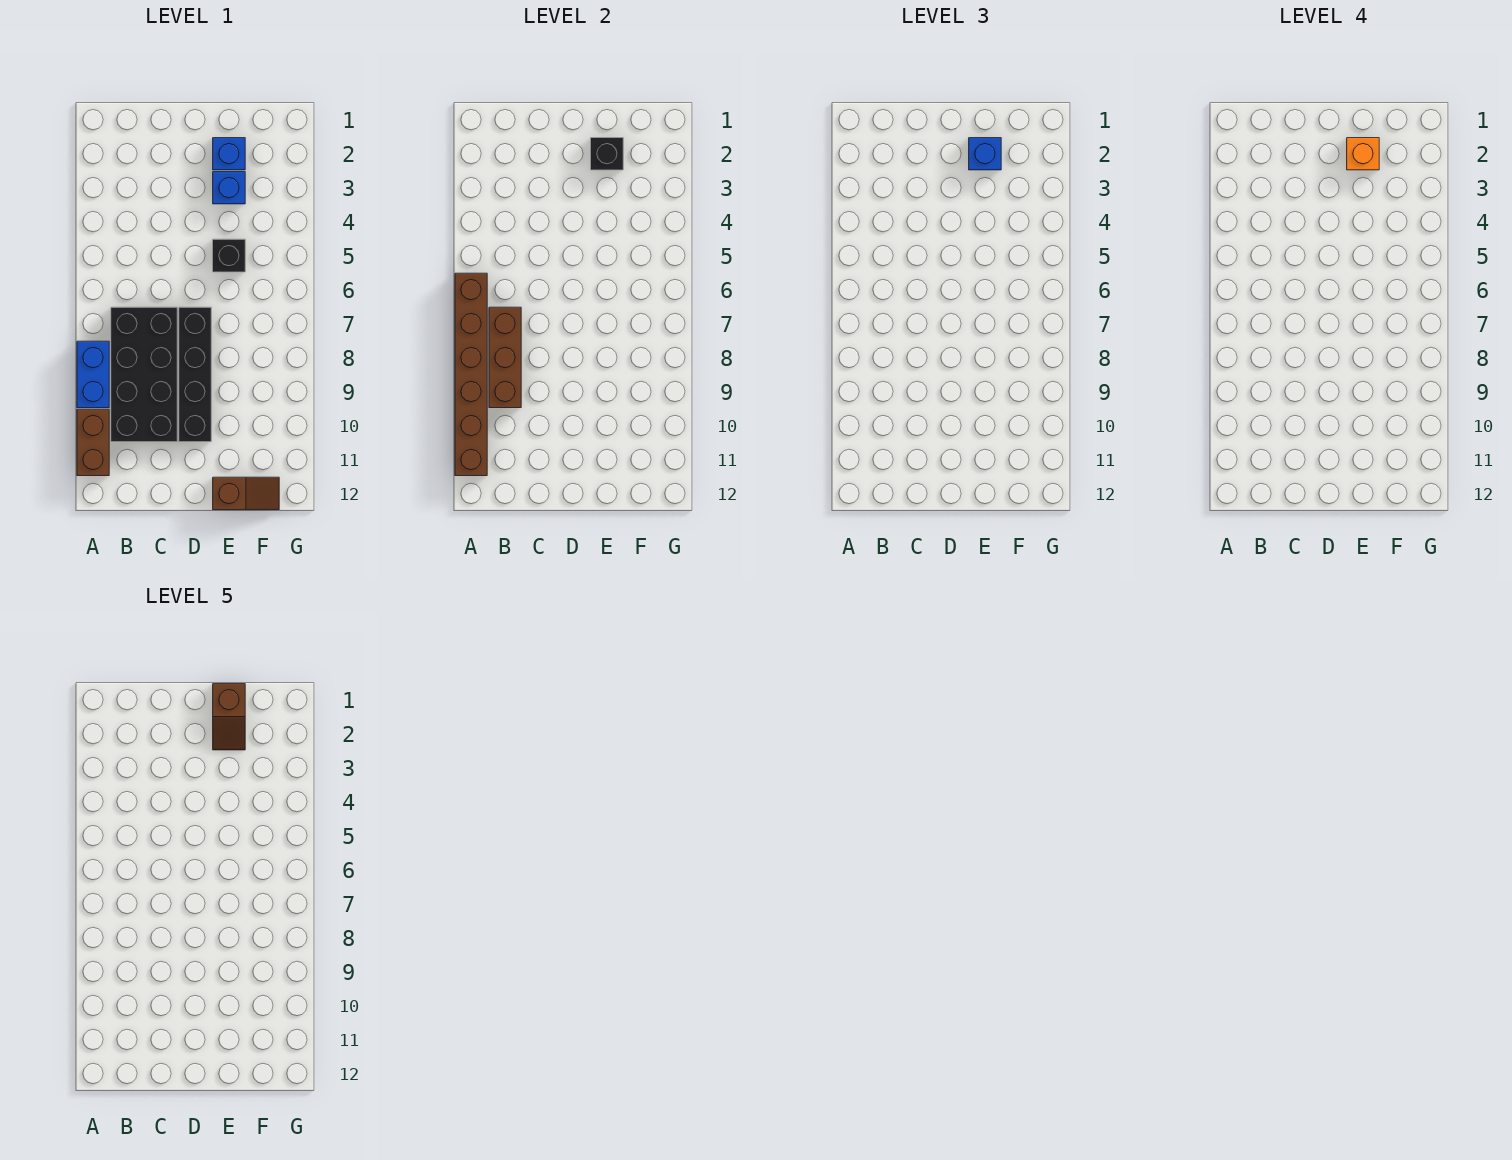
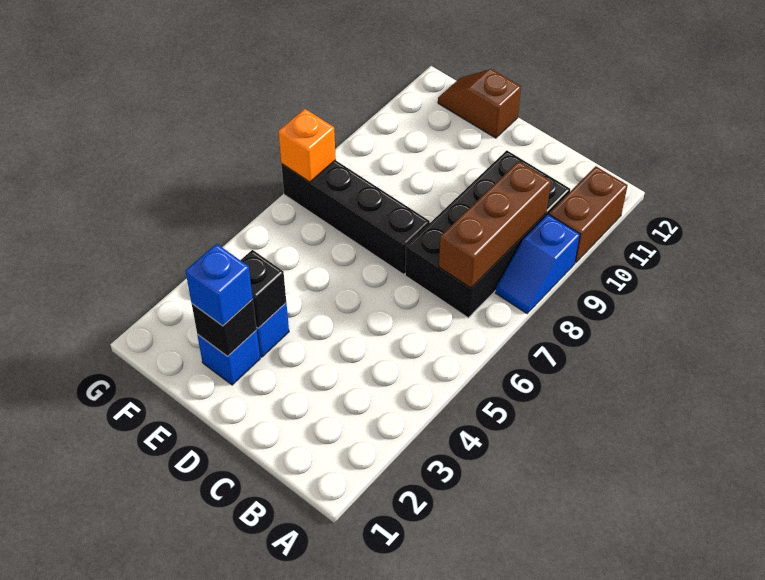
brown brick A6:A11 level 2 -> none
blue brick A8:A9 level 1 -> blue slope A8:A9 level 1 top 9
black brick D7:D10 level 1 -> black brick D7:G7 level 1
brown slope E1:E2 level 5 top 1 -> none
orange brick E2 level 4 -> orange brick G7 level 2
black brick E5 level 1 -> black brick E3 level 2

